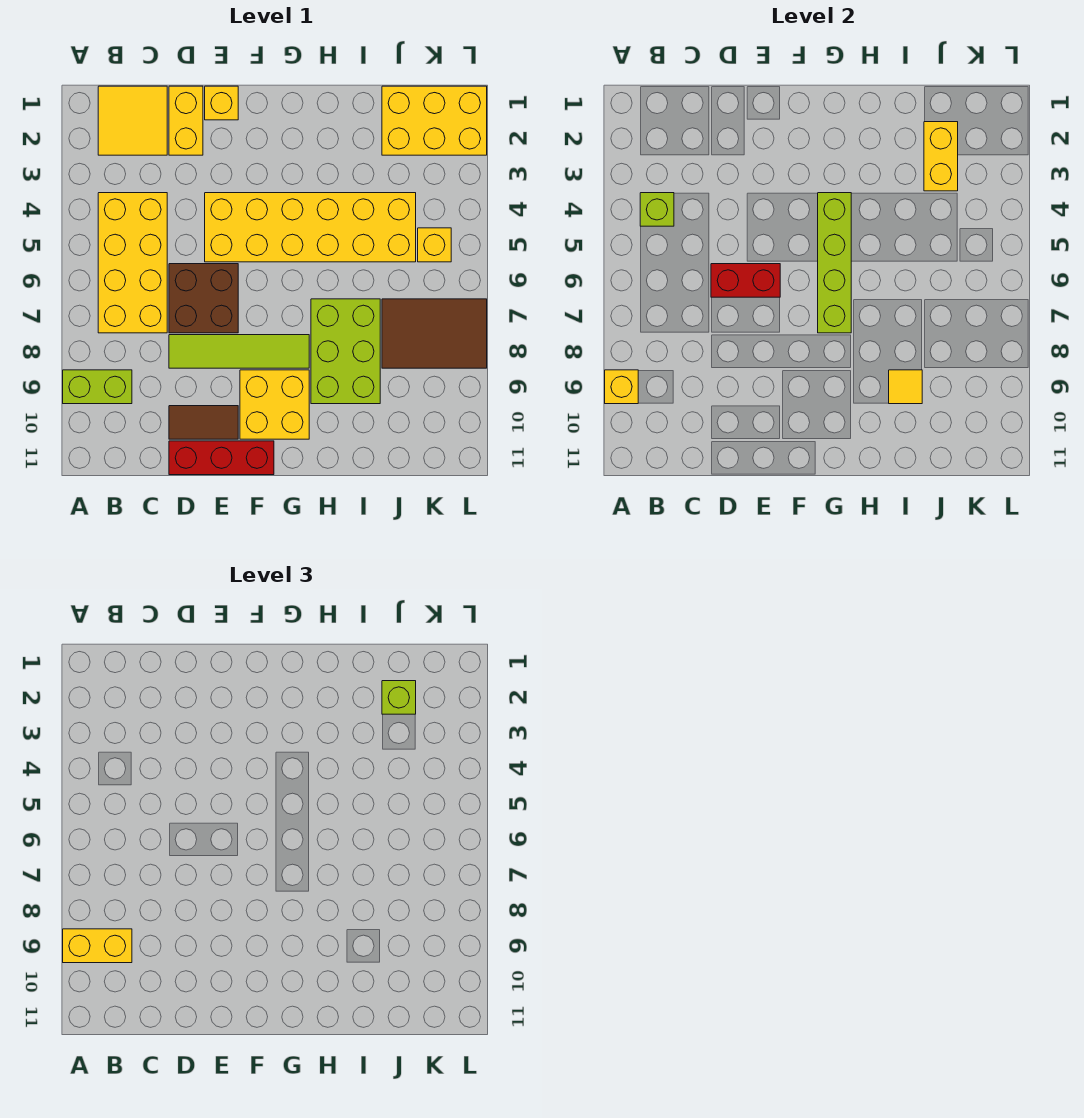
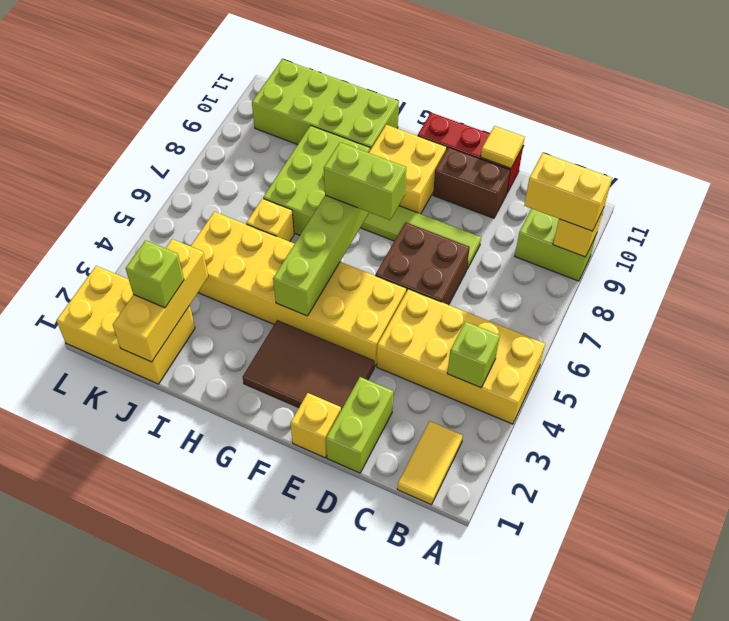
yellow tile B1:C2 level 1 -> yellow tile B1:B2 level 1
yellow brick B4:C7 level 1 -> yellow brick A4:D5 level 1
yellow brick D1:D2 level 1 -> lime brick D1:D2 level 1
red brick D6:E6 level 2 -> none
brown tile D10:E10 level 1 -> brown brick D10:E10 level 1
none -> lime brick F7:G7 level 3
none -> lime brick H10:K11 level 1
yellow tile I9 level 2 -> yellow tile D11 level 2
yellow brick J2:J3 level 2 -> yellow brick J1:J3 level 2
brown tile J7:L8 level 1 -> brown tile E2:G3 level 1
yellow brick K5 level 1 -> yellow brick I6 level 1

